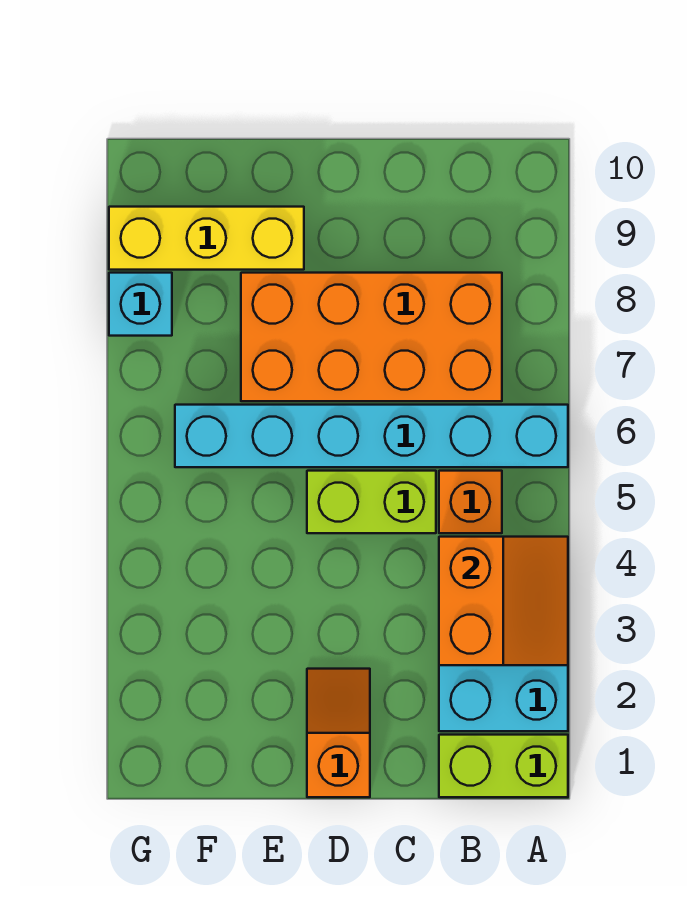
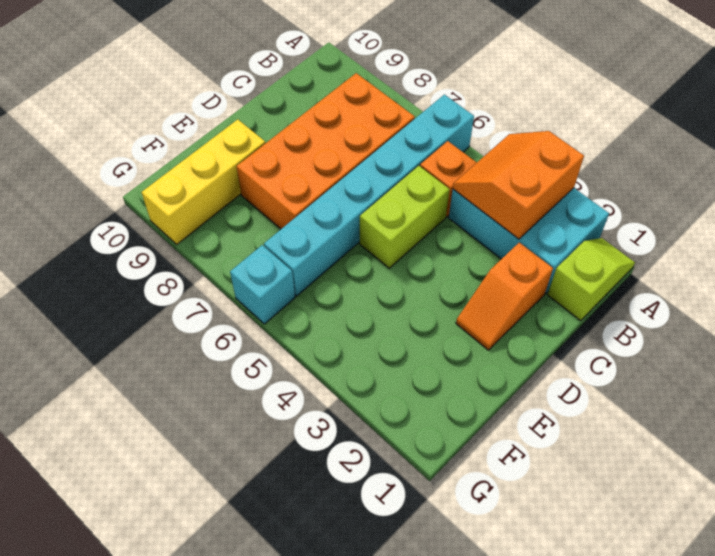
lime brick A1:B1 level 1 -> lime slope A1:B1 level 1 top B
orange slope A3:B4 level 2 top B -> orange slope A3:B4 level 2 top 3
orange slope D1:D2 level 1 top 1 -> orange slope C2:D2 level 1 top C
cyan brick G8 level 1 -> cyan brick G6 level 1

